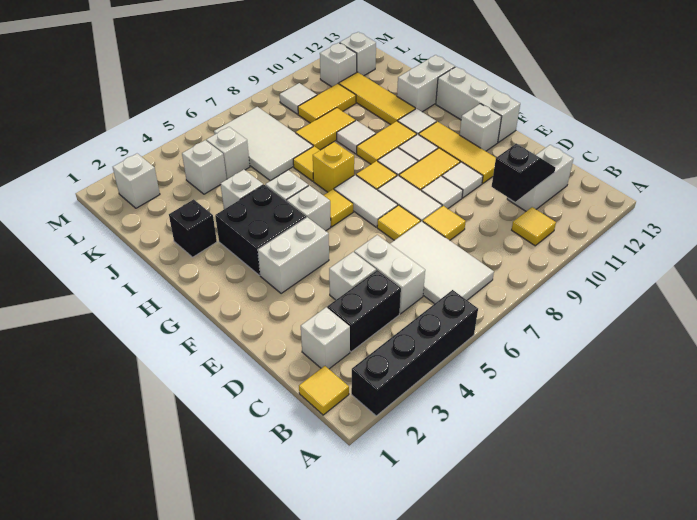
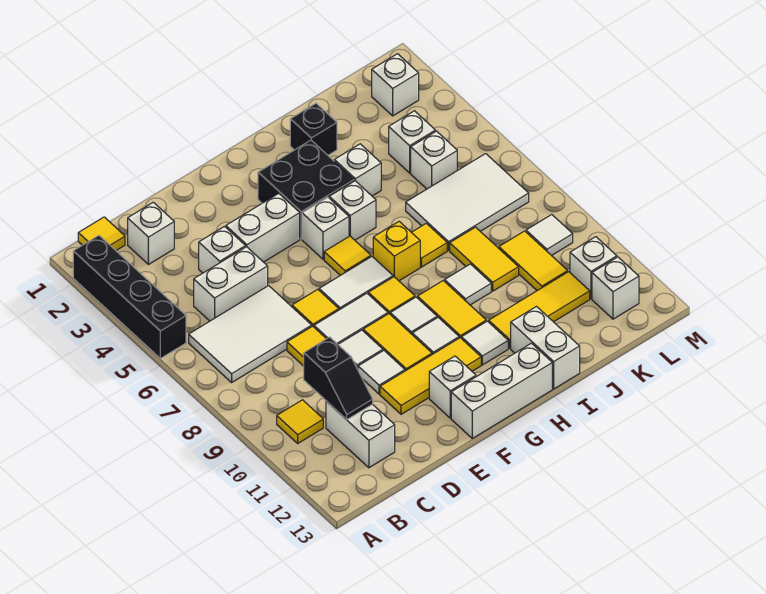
black brick C3:C4 level 1 -> none
white brick F3:F4 level 1 -> white brick E4:F4 level 1

